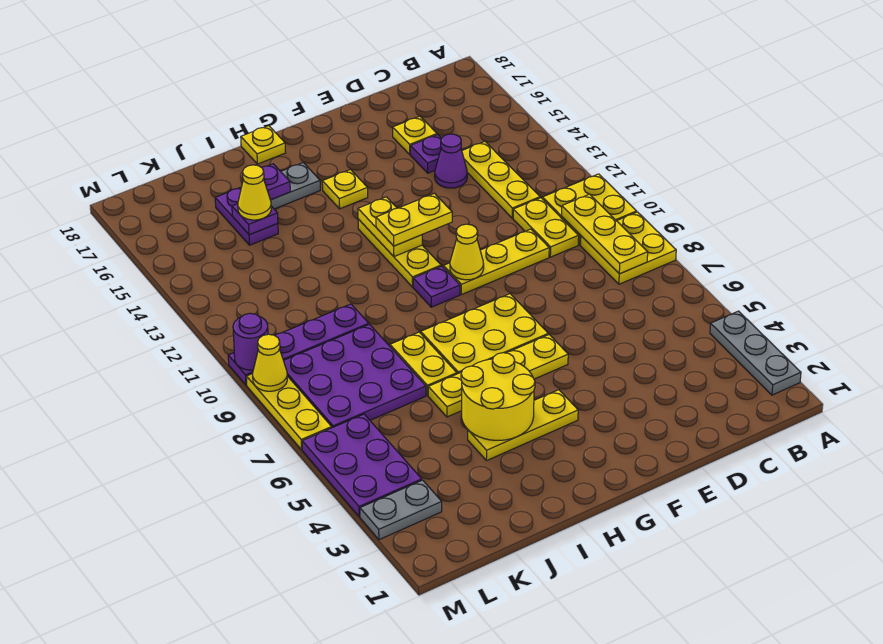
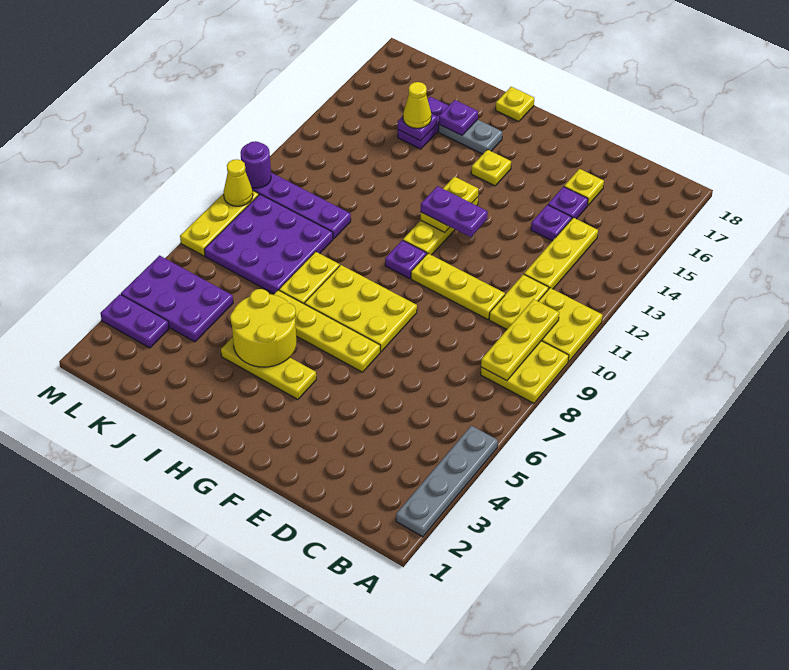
grey plate A2:A4 level 1 -> grey plate A2:A5 level 1
purple cone D14 level 1 -> purple plate D14 level 1
yellow cone F10 level 2 -> none
yellow plate F12:G12 level 3 -> purple plate F12:G12 level 3
grey plate L3:M3 level 1 -> purple plate L3:M3 level 1
purple plate L4:M6 level 1 -> purple plate K4:M5 level 1

